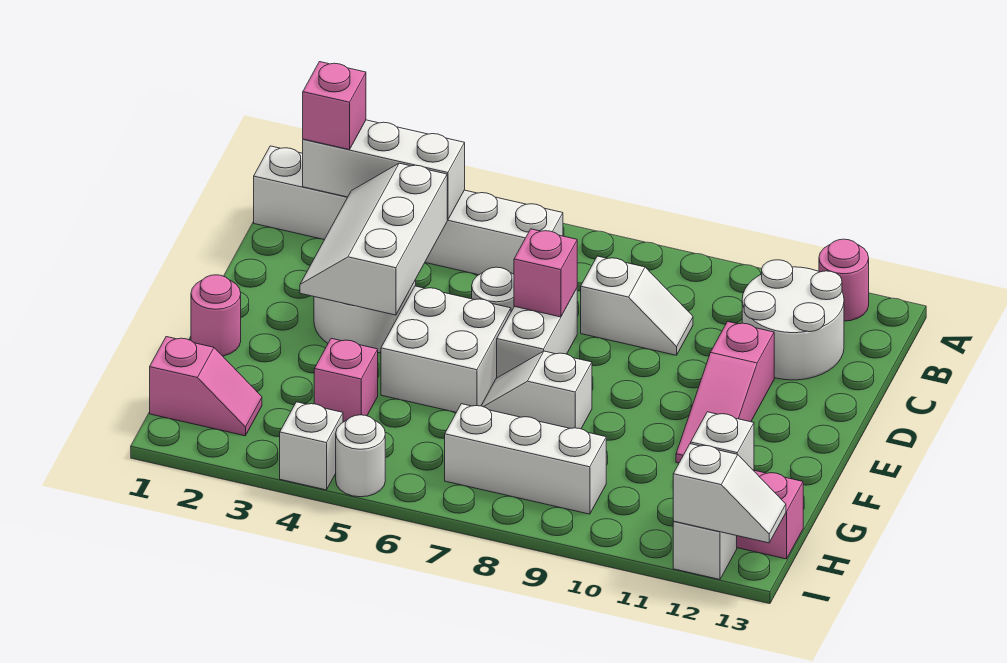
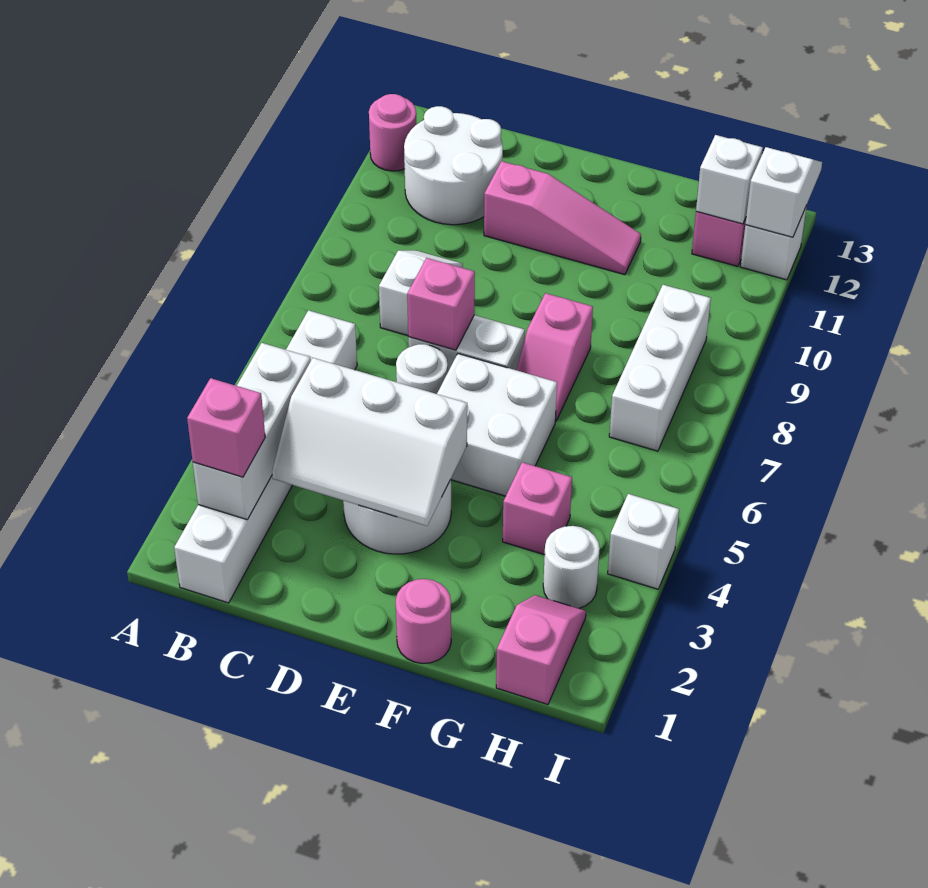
white slope F7:F8 level 1 top 8 -> pink slope F7:F8 level 1 top 8
white round brick I5 level 1 -> white round brick H3 level 1

